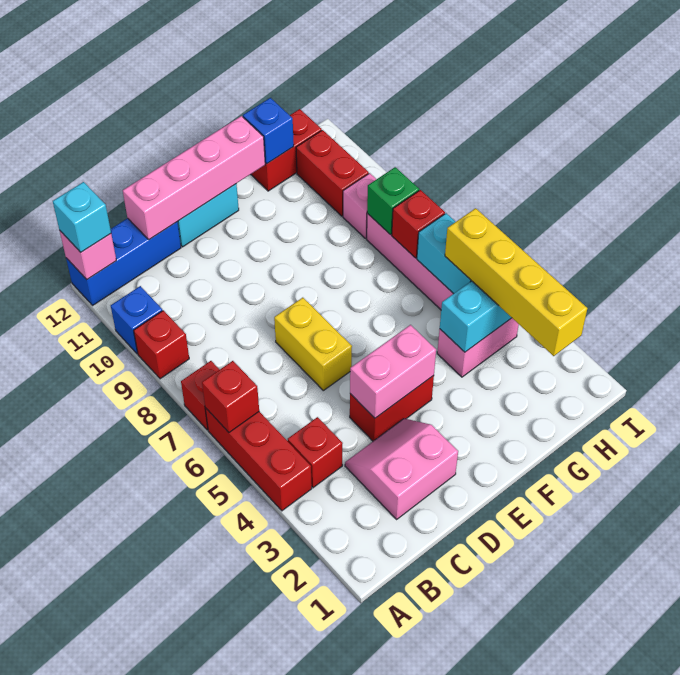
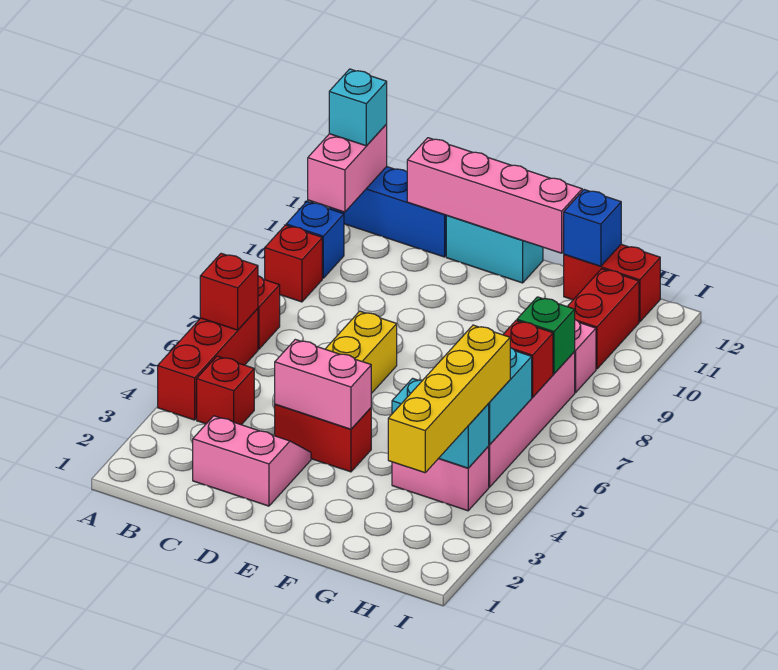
pink brick A12 level 2 -> pink brick A11:A12 level 2

